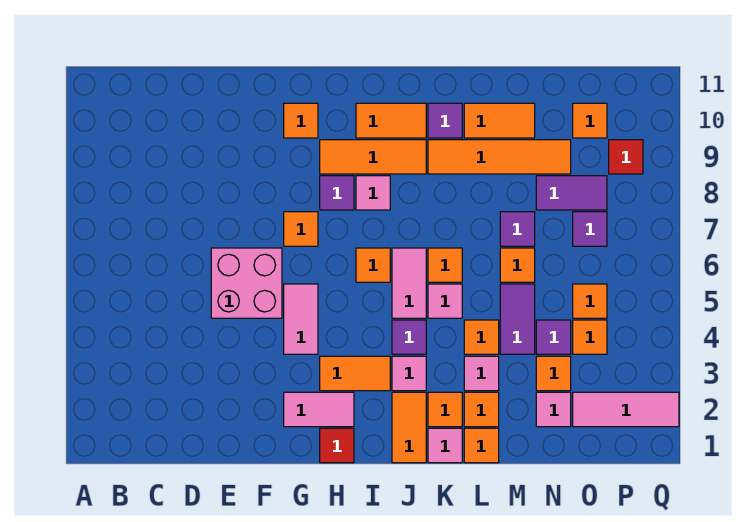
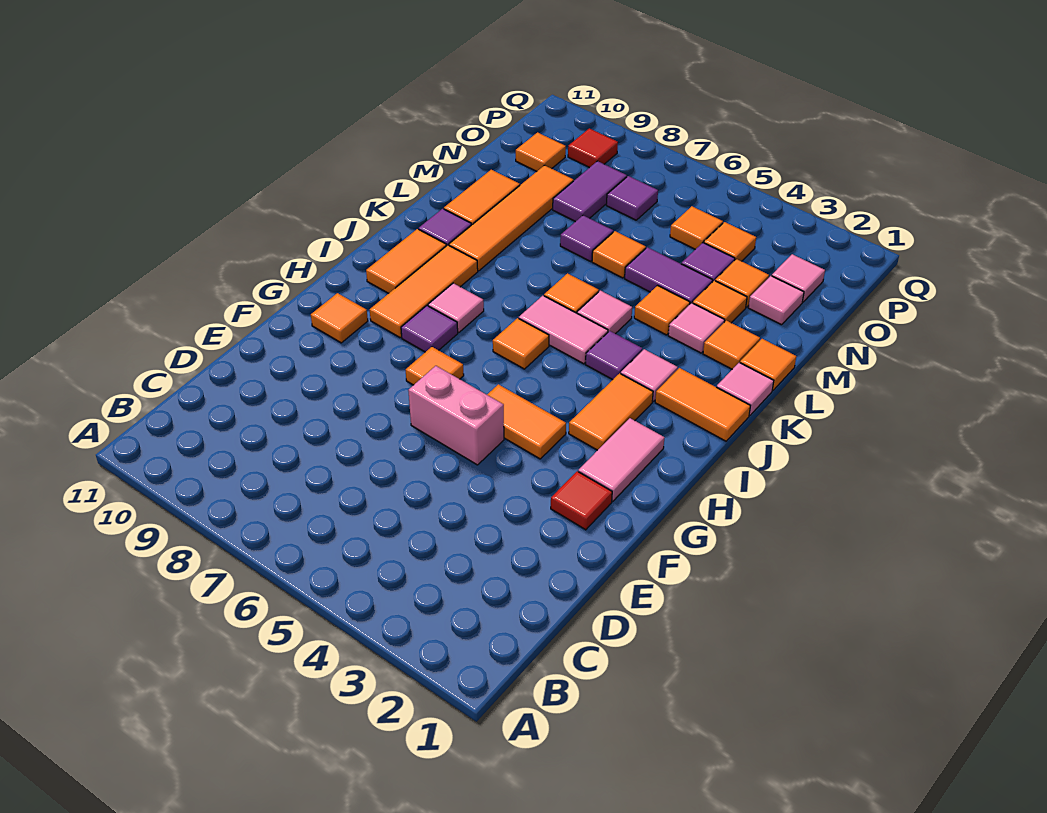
pink brick E5:F6 level 1 -> pink brick F5:F6 level 1
pink tile G4:G5 level 1 -> orange tile G4:G5 level 1
red tile H1 level 1 -> red tile F2 level 1
orange tile K2 level 1 -> orange tile M3 level 1
pink tile O2:Q2 level 1 -> pink tile O2 level 1

